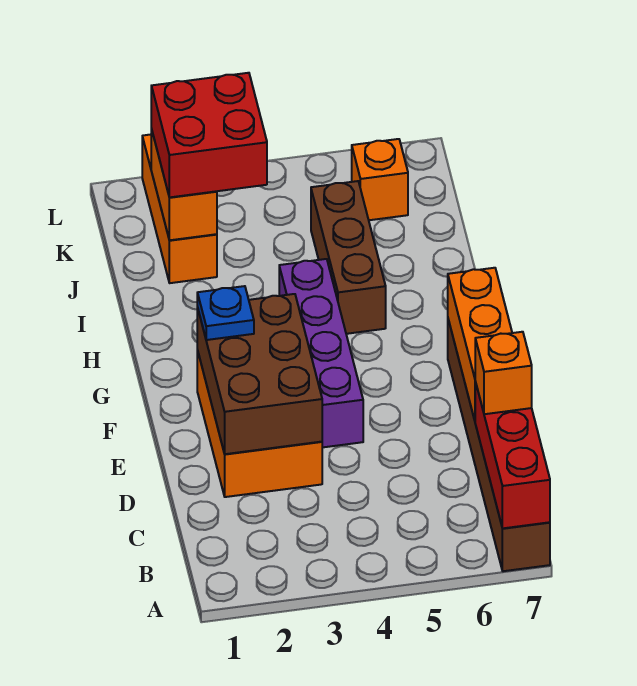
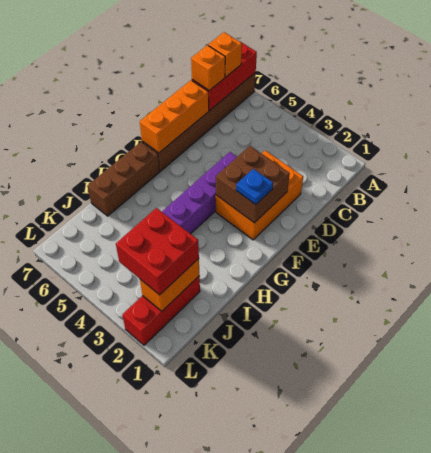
brown brick D2:F3 level 2 -> brown brick E2:F3 level 2
brown brick H5:J5 level 1 -> brown brick G7:I7 level 1
orange brick J2:L2 level 1 -> red brick J2:L2 level 1
orange brick K6 level 1 -> orange brick B7 level 3

